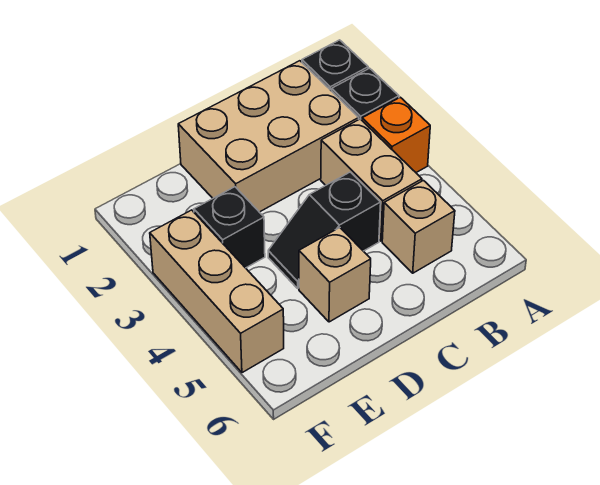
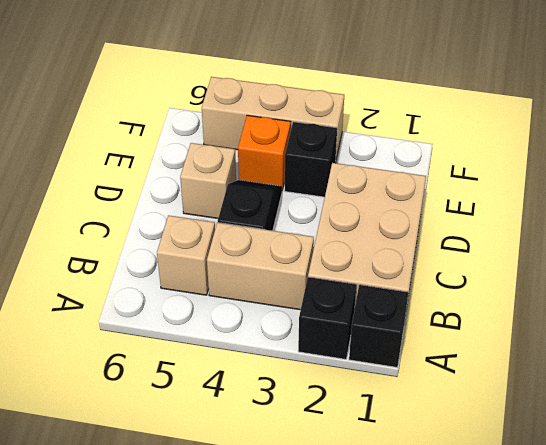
orange brick A3 level 1 -> orange brick E4 level 1

